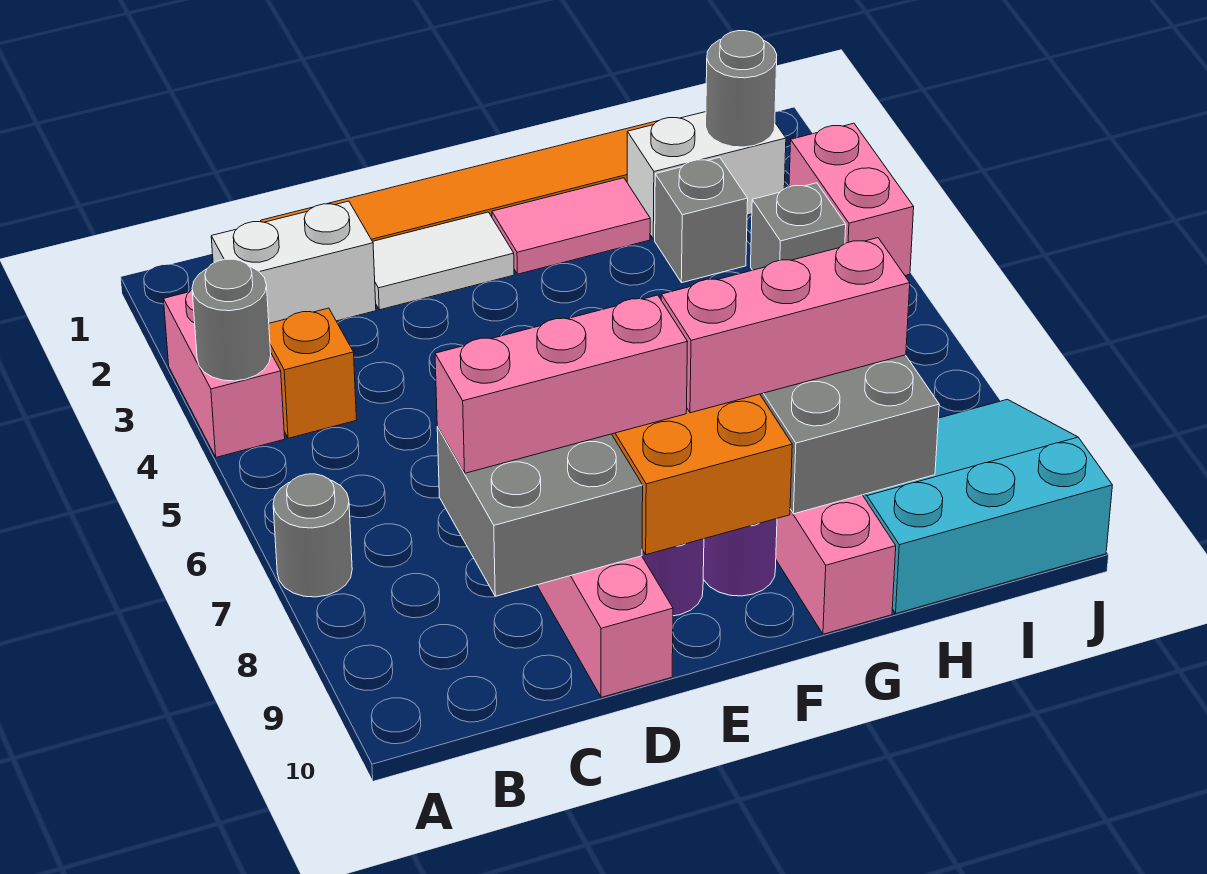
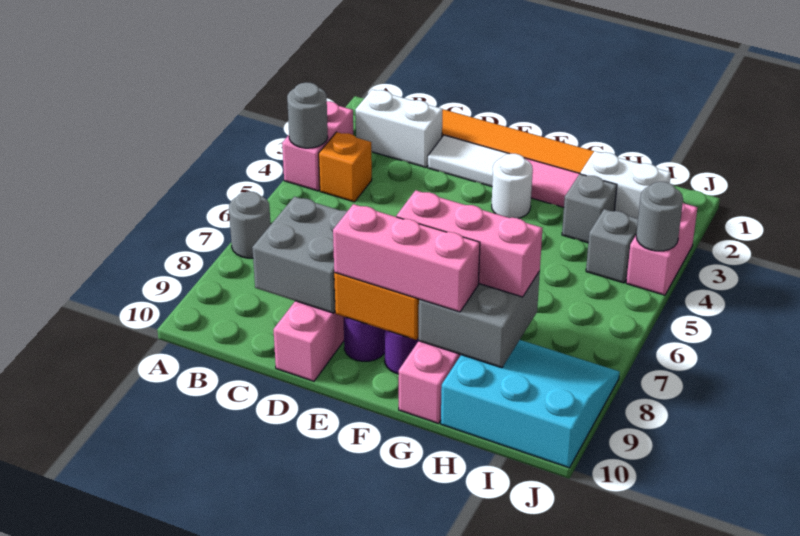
pink brick C8:E8 level 3 -> pink brick E9:G9 level 3
none -> white round brick F3 level 1
grey round brick I2 level 2 -> grey round brick J4 level 2

